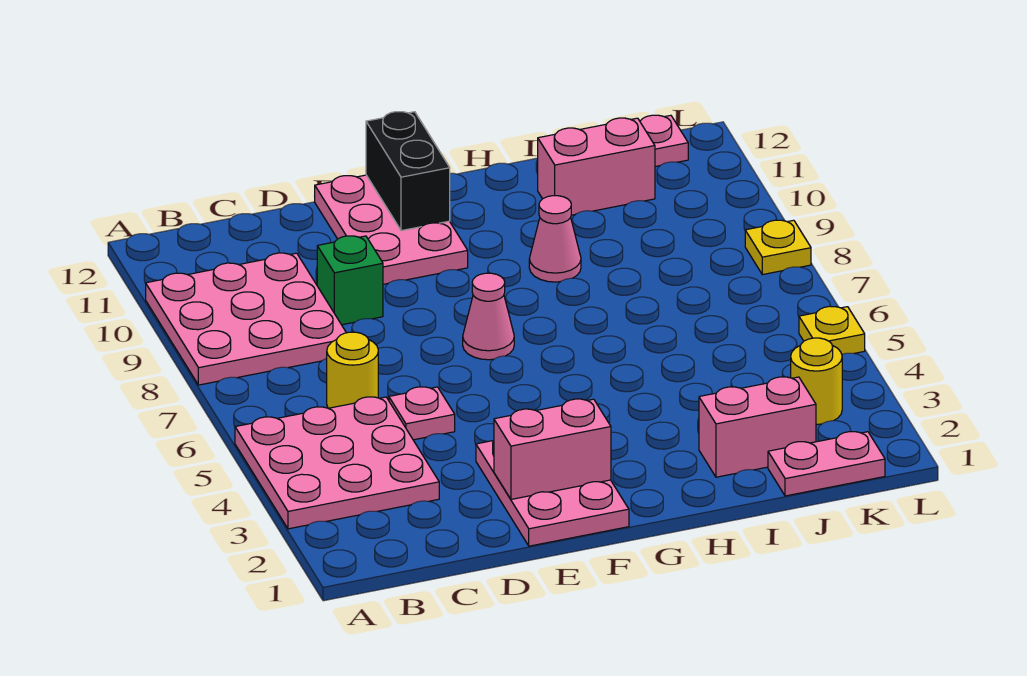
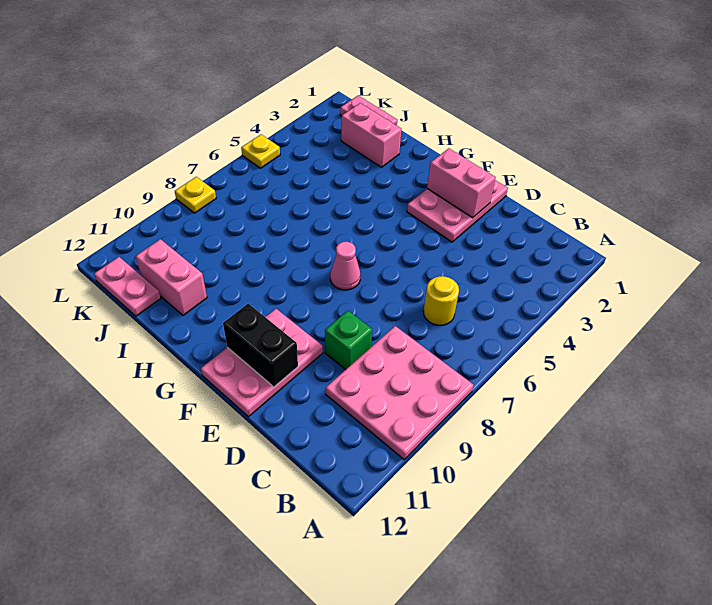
pink plate A3:C5 level 1 -> none
pink plate D5 level 1 -> none
black brick F11:F12 level 2 -> black brick E11:F11 level 2
pink cone H9 level 1 -> none
yellow round brick K3 level 1 -> none

